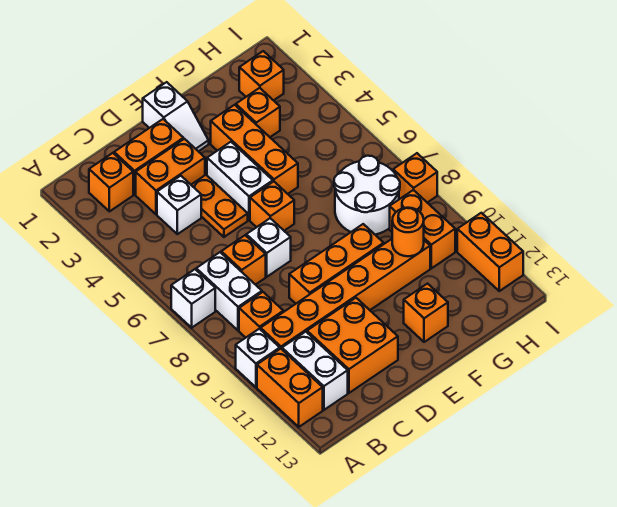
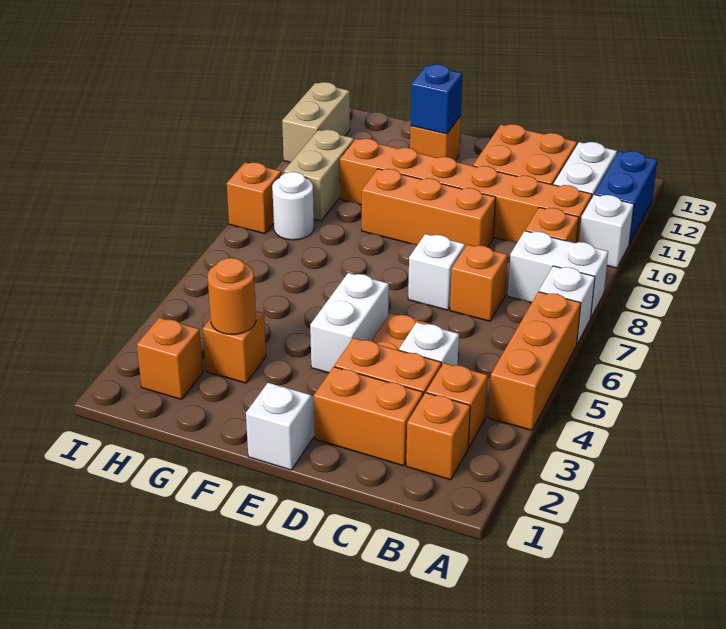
orange brick A11:A12 level 1 -> blue brick A11:A12 level 1
white brick B7:B8 level 1 -> white brick A8:B8 level 1
orange brick E6 level 1 -> orange brick B3 level 1
orange brick F3:F5 level 1 -> orange brick A4:A6 level 1
none -> blue brick F12 level 2
white round brick G7:H8 level 1 -> white round brick H8 level 1
orange round brick G10 level 2 -> orange round brick G3 level 2
orange brick H9:H10 level 1 -> tan brick H9:H10 level 1
orange brick I11:I12 level 1 -> tan brick I11:I12 level 1

